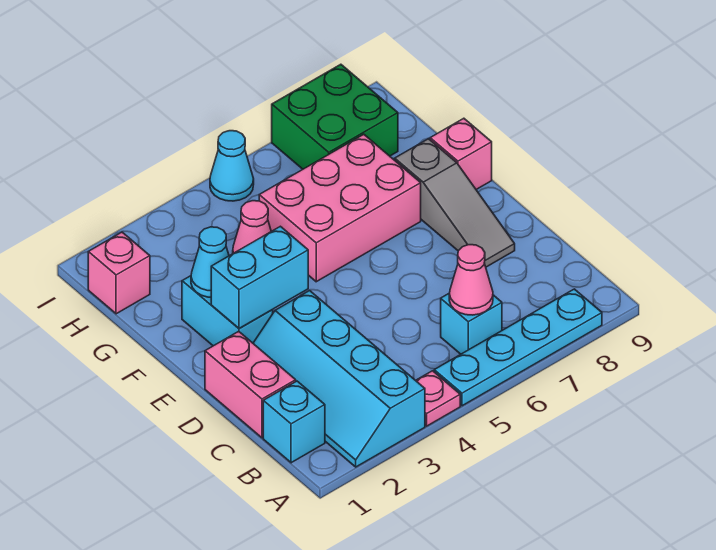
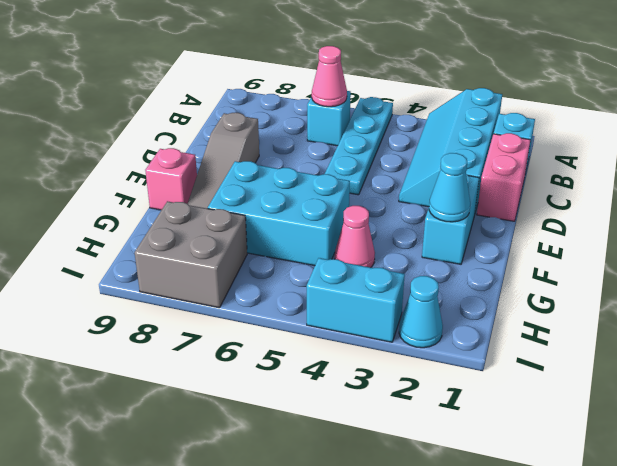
cyan slope A2:D3 level 1 top 3 -> cyan slope A2:D3 level 1 top 2
pink plate A4 level 1 -> none
cyan plate A5:A8 level 1 -> cyan plate A5:D5 level 1
grey slope D8:F8 level 1 top F -> grey slope D8:F8 level 1 top D
cyan brick E2:E3 level 2 -> cyan brick I3:I4 level 1
pink brick F5:G7 level 1 -> cyan brick F5:G7 level 1
pink brick H1 level 1 -> none
green brick H7:I8 level 1 -> grey brick H7:I8 level 1
cyan cone I5 level 1 -> cyan cone I2 level 1

